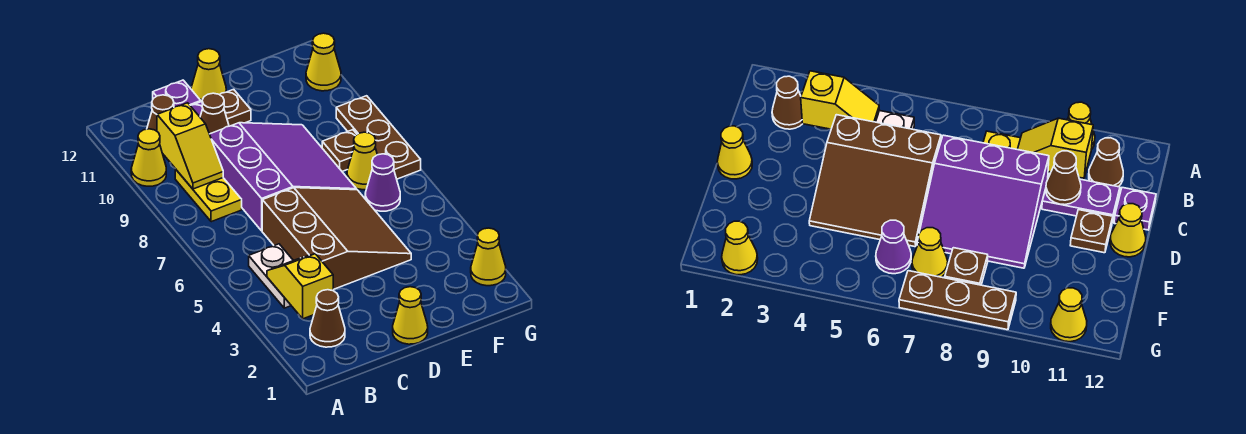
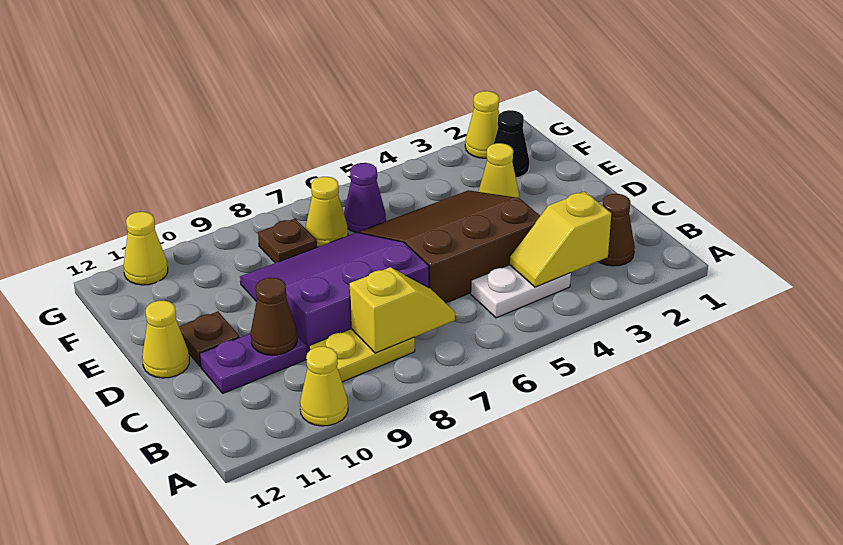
yellow slope B9:B10 level 2 top 10 -> yellow slope B7:B8 level 2 top 8
brown cone B11 level 1 -> none
purple plate C12 level 1 -> none
yellow cone D1 level 1 -> yellow cone E3 level 1
none -> black cone F2 level 1
brown plate G7:G9 level 1 -> none

